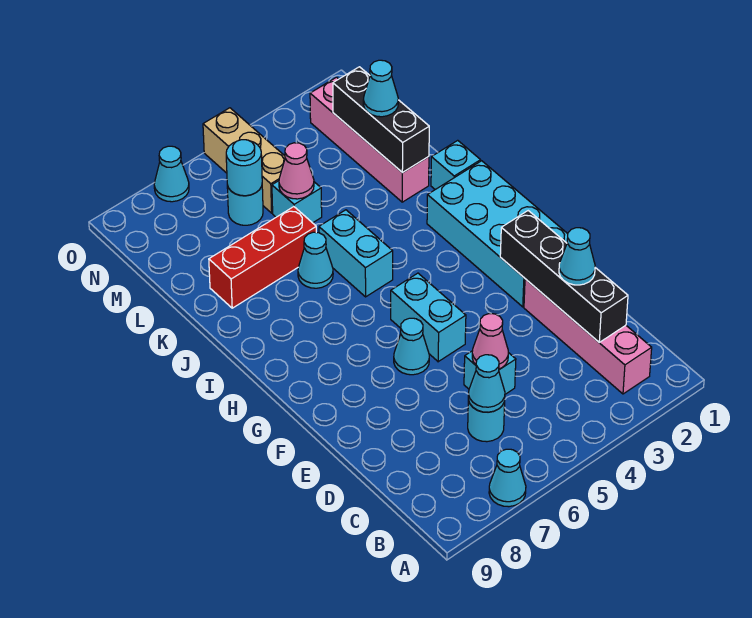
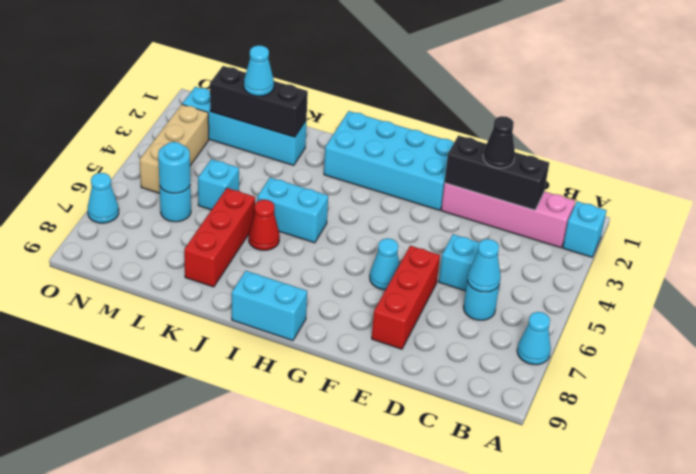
black brick C2:F2 level 2 -> black brick C2:E2 level 2
cyan cone D2 level 3 -> black cone D2 level 3
pink cone D5 level 2 -> none
none -> red brick E6:E8 level 1
cyan brick F5:G5 level 1 -> cyan brick H9:I9 level 1
cyan brick J1 level 1 -> cyan brick A2 level 1
cyan cone J6 level 1 -> red cone J6 level 1
pink brick K2:N2 level 1 -> cyan brick K2:N2 level 1
pink cone L5 level 2 -> none
tan brick M5:O5 level 1 -> tan brick N3:N5 level 1

